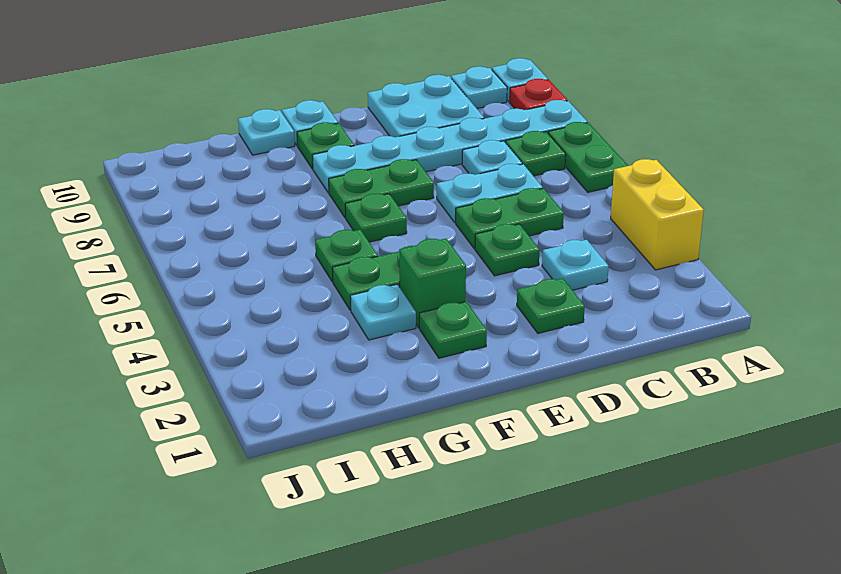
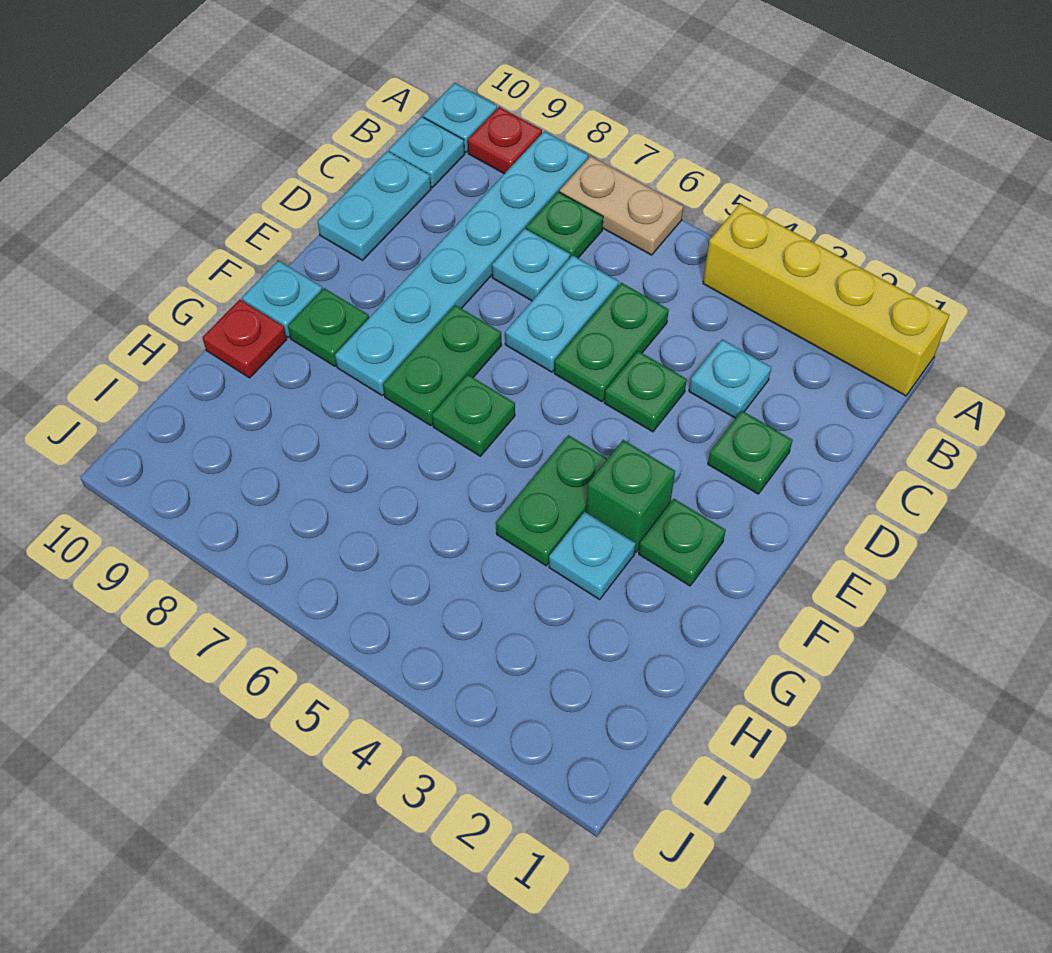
yellow brick A3:A4 level 1 -> yellow brick A1:A4 level 1
green plate A6:A7 level 1 -> tan plate A6:A7 level 1
cyan plate C9:D10 level 1 -> cyan plate C10:D10 level 1
green plate G5 level 1 -> none
cyan plate G10 level 1 -> red plate G10 level 1

